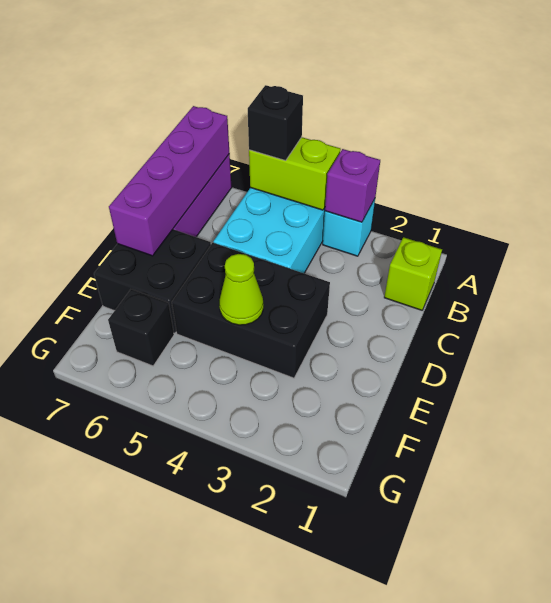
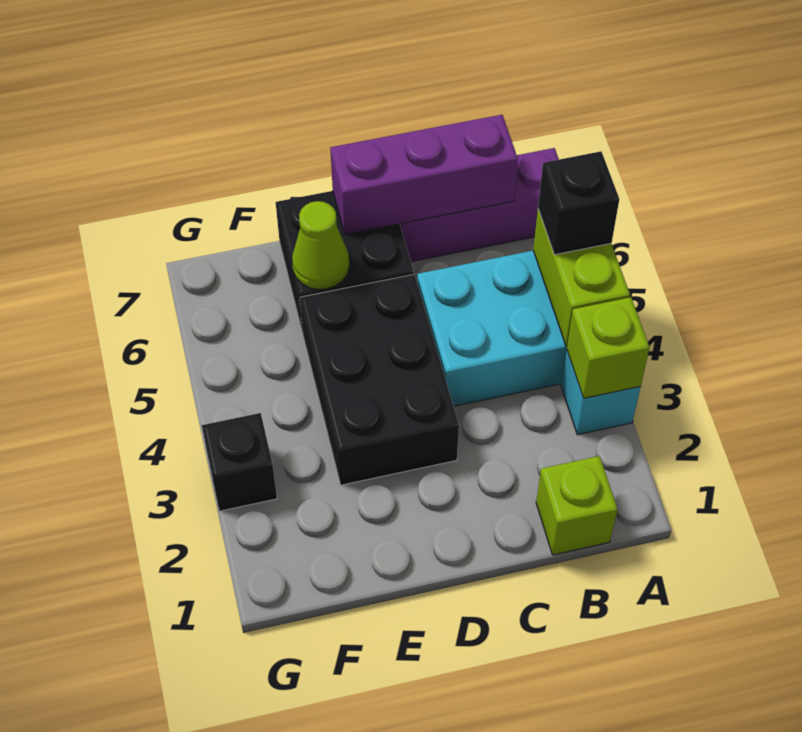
purple brick A3 level 2 -> lime brick A3 level 2
purple brick A7:D7 level 2 -> purple brick B7:D7 level 2
lime cone E4 level 2 -> lime cone E6 level 2
black brick F6 level 1 -> black brick G3 level 1

